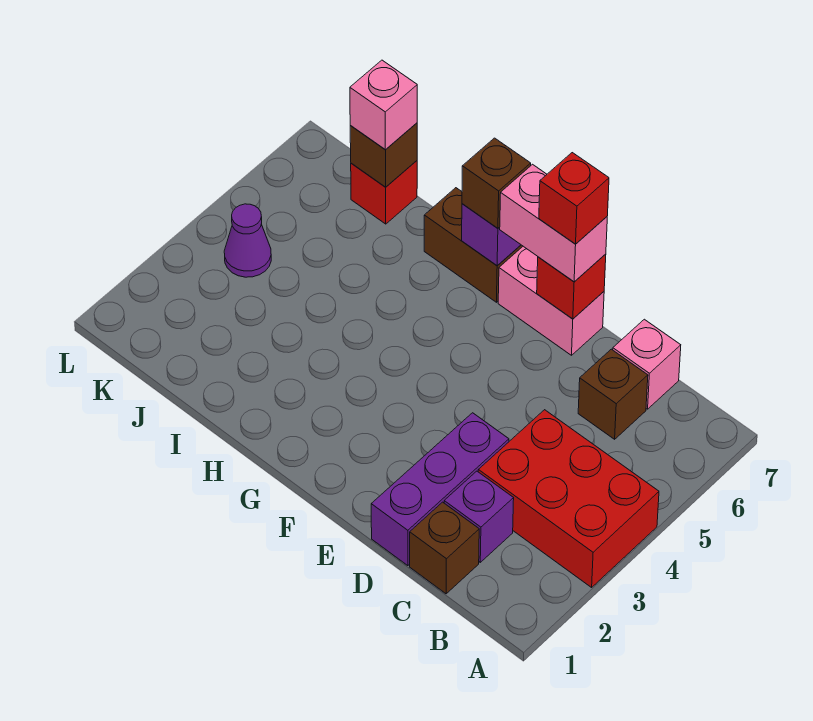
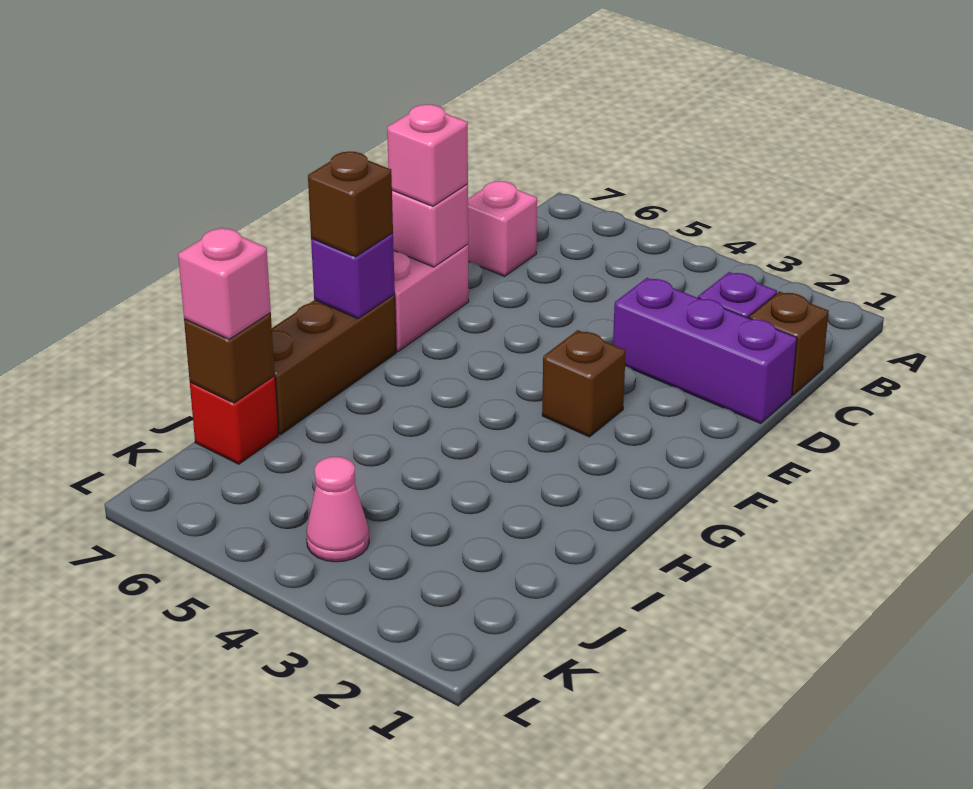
red brick A3:C4 level 1 -> none
brown brick C6 level 1 -> brown brick F3 level 1
red brick E7 level 2 -> pink brick E7 level 2
pink brick E7:F7 level 3 -> pink brick E7 level 3
red brick E7 level 4 -> none
brown brick G7:H7 level 1 -> brown brick G7:I7 level 1
purple cone K4 level 1 -> pink cone K4 level 1

